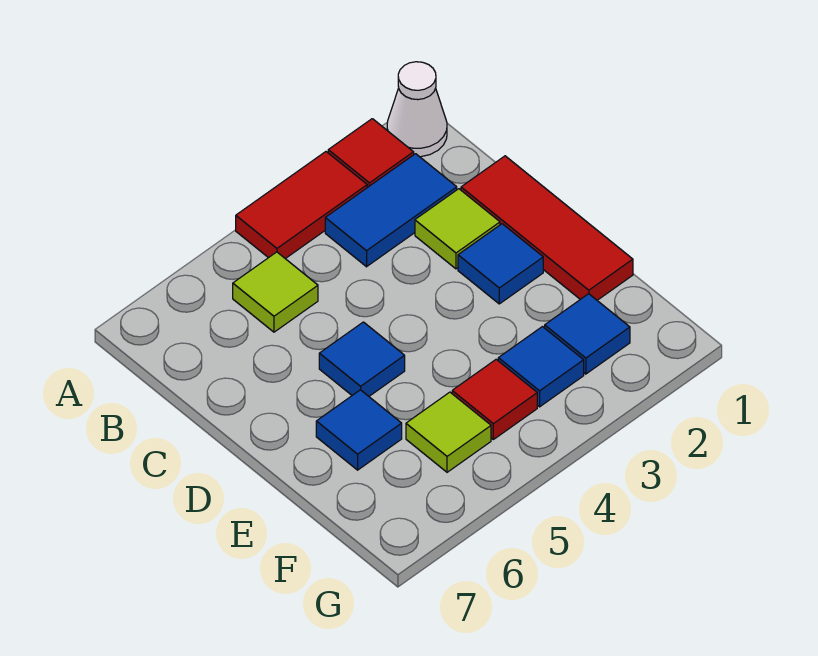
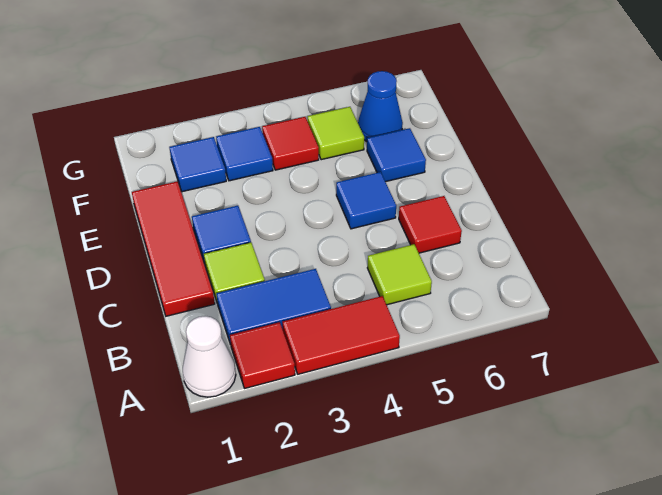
none -> red tile C6 level 1
none -> blue cone F6 level 1

